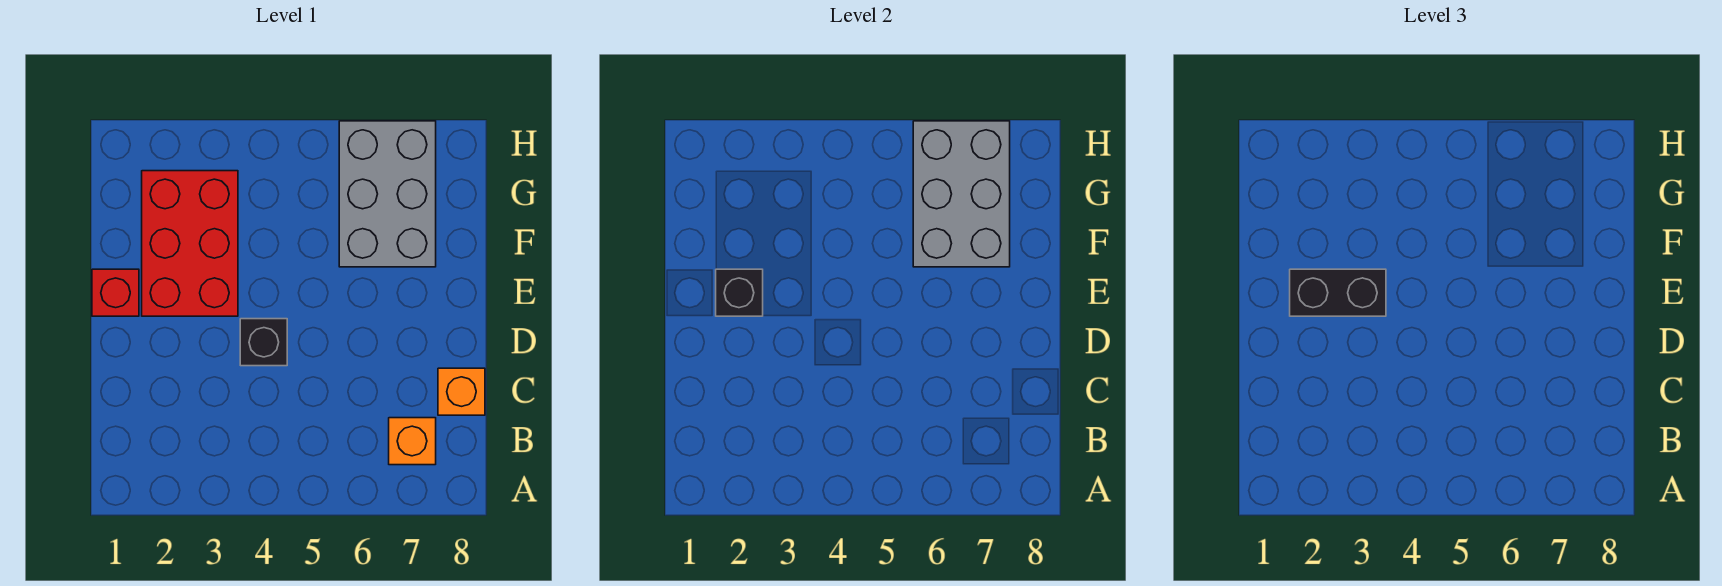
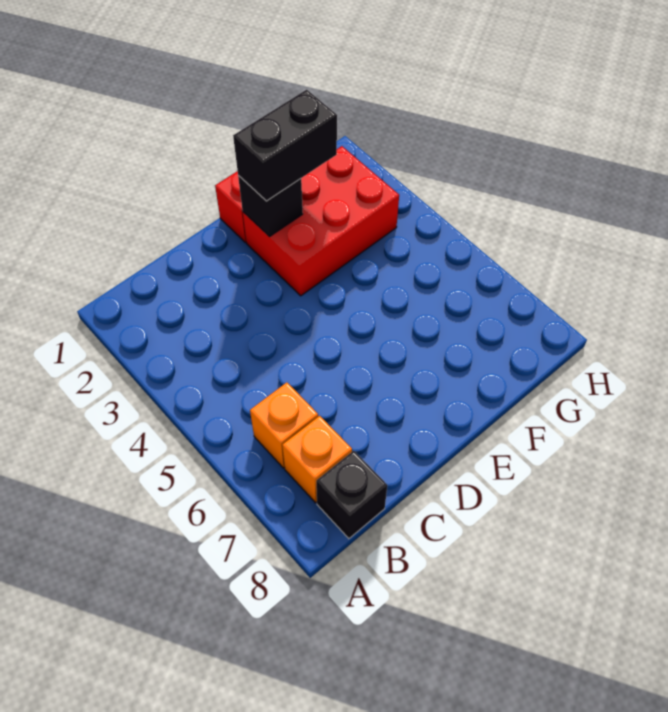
orange brick C8 level 1 -> orange brick B6 level 1
black brick D4 level 1 -> black brick B8 level 1
black brick E2:E3 level 3 -> black brick E2:F2 level 3
grey brick F6:H7 level 1 -> none
grey brick F6:H7 level 2 -> none

